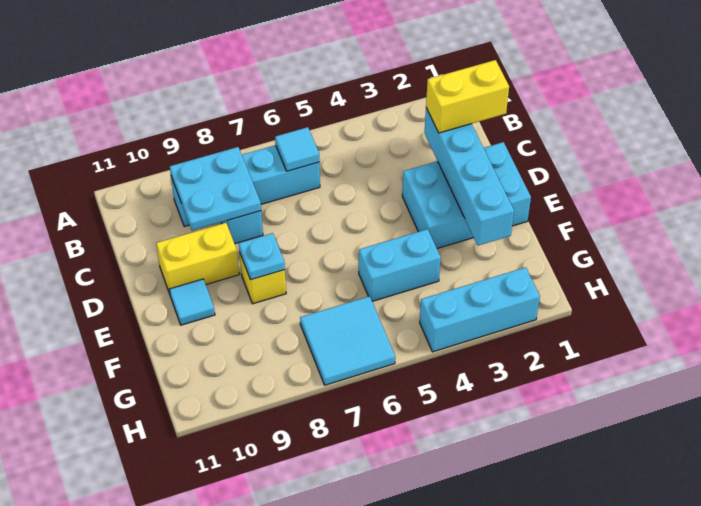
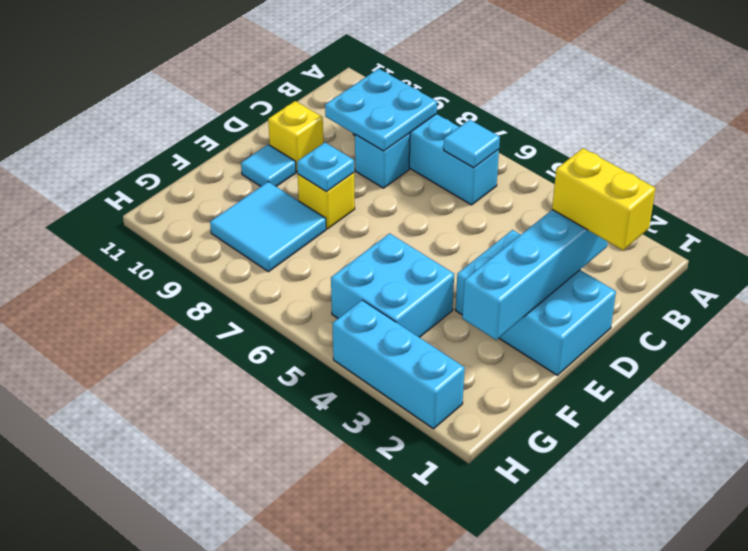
yellow brick D9:D10 level 1 -> yellow brick D10 level 1
cyan brick F4:F5 level 1 -> cyan brick F4:G5 level 1
cyan tile G6:H7 level 1 -> cyan tile F8:G9 level 1

